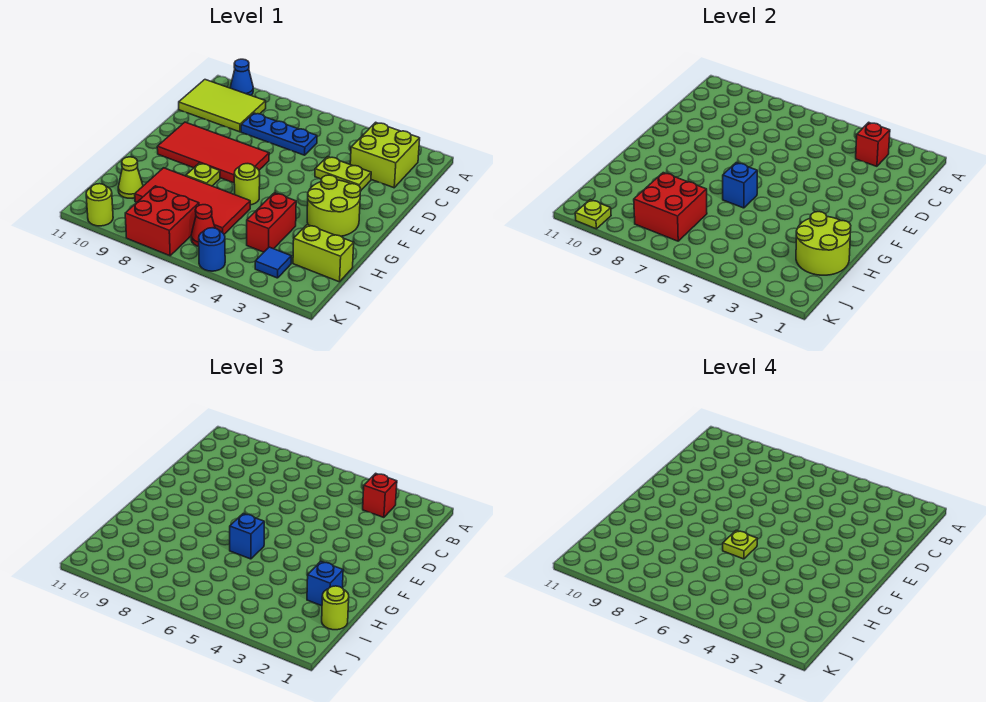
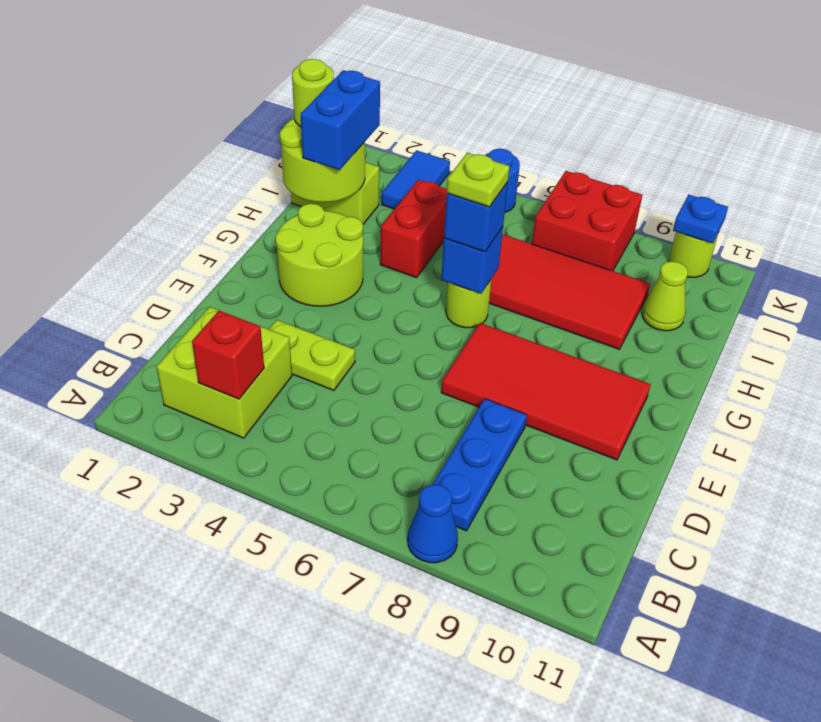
blue cone A10 level 1 -> blue cone A8 level 1
red brick B3 level 3 -> none
lime tile B9:C11 level 1 -> none
blue plate C6:C8 level 1 -> blue plate B8:D8 level 1
lime plate G8 level 1 -> none
blue brick H2 level 3 -> blue brick H2:I2 level 3
red brick I7:J8 level 2 -> none
blue tile J3 level 1 -> blue tile J3:K3 level 1
red cone J6 level 1 -> none
lime plate K10 level 2 -> blue plate K10 level 2

